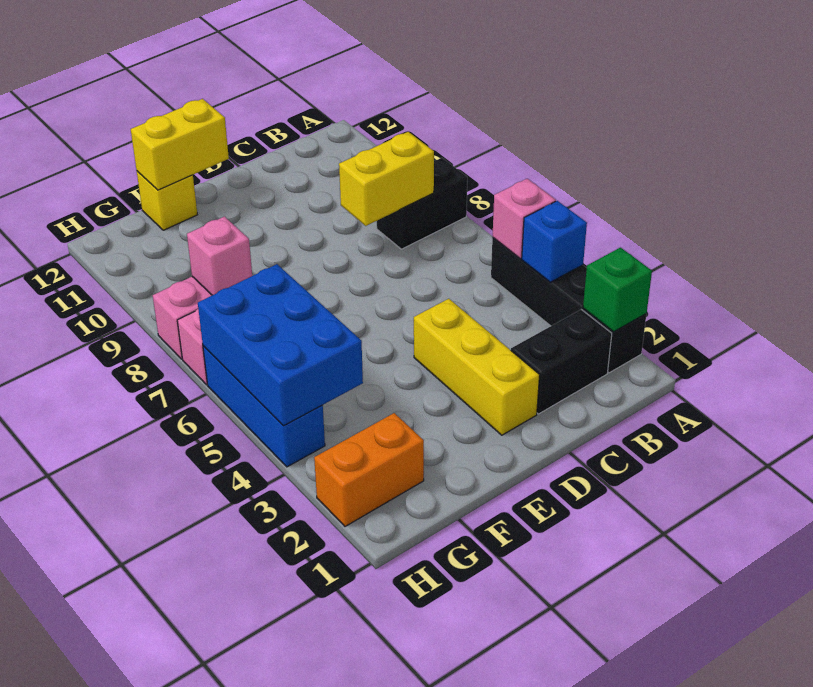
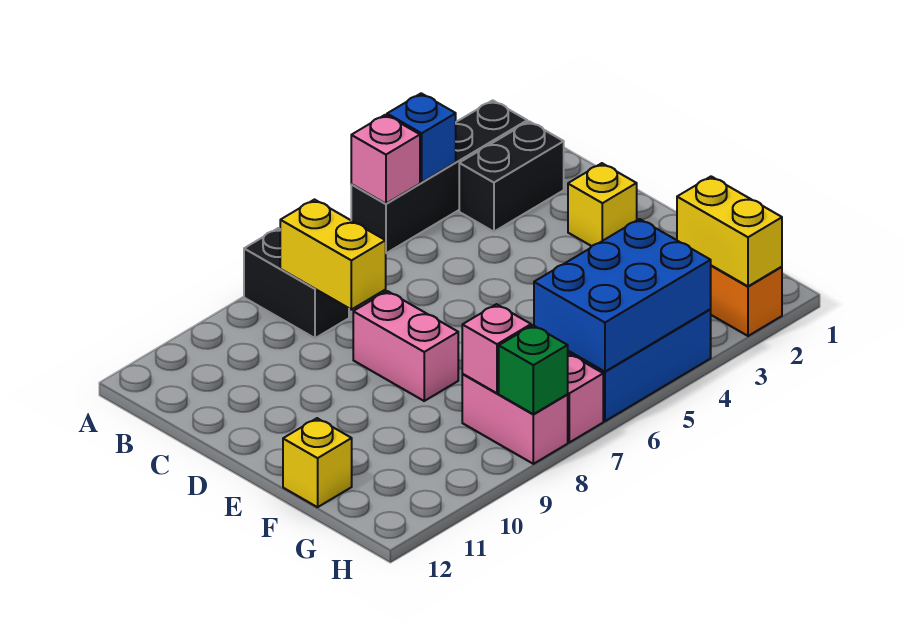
green brick A2 level 2 -> green brick H8 level 2
black brick B2:C2 level 1 -> black brick B2:B3 level 1
yellow brick D2:D4 level 1 -> yellow brick D2 level 1
none -> pink brick D8:E8 level 1
yellow brick E12:F12 level 2 -> yellow brick G2:H2 level 2

